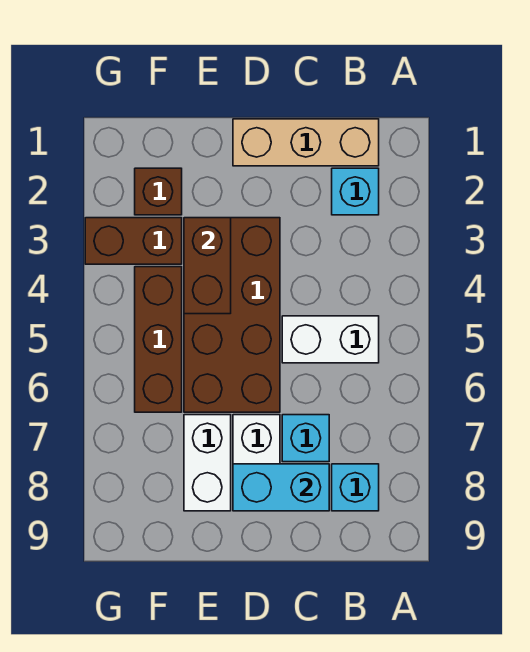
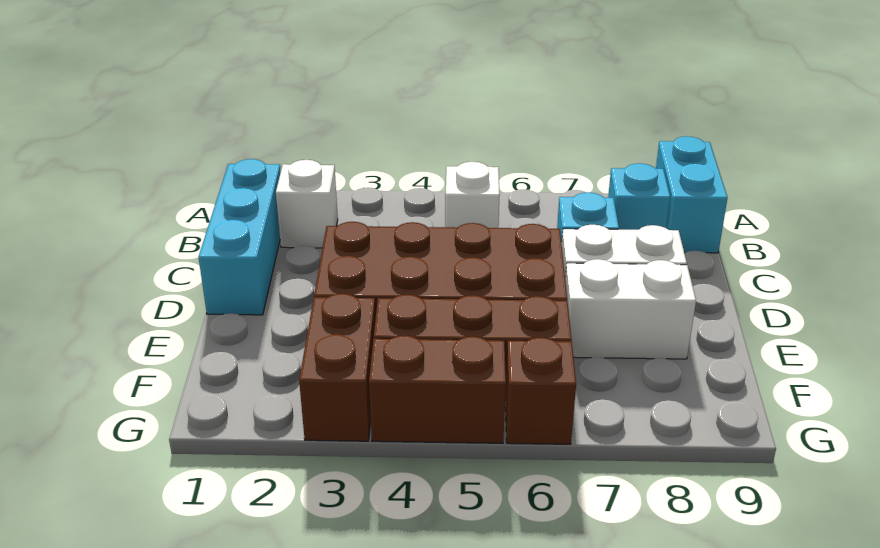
tan brick B1:D1 level 1 -> cyan brick B1:D1 level 1
cyan brick B2 level 1 -> white brick B2 level 1
white brick B5:C5 level 1 -> white brick B5 level 1
cyan brick C8:D8 level 2 -> cyan brick A9:B9 level 1
brown brick E3:E4 level 2 -> brown brick G4:G5 level 1
brown brick F2 level 1 -> brown brick G6 level 1

